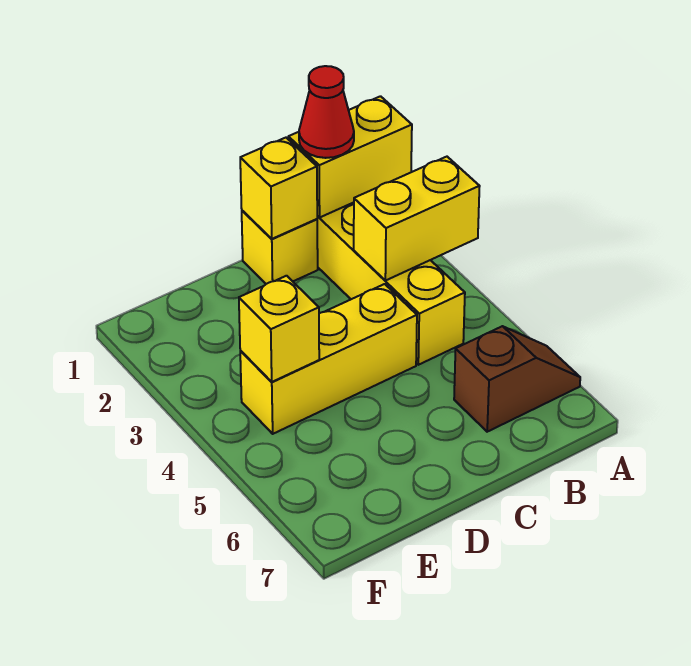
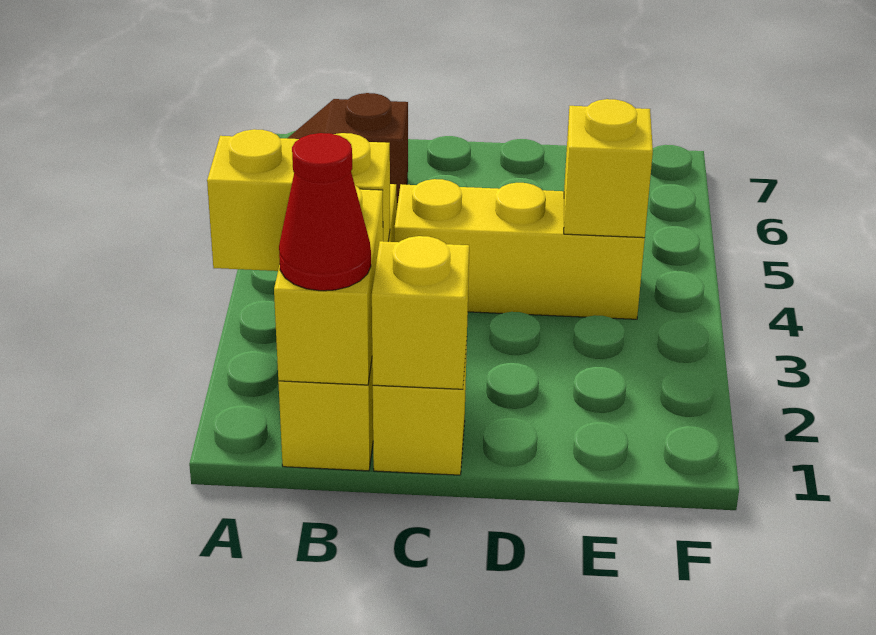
yellow brick A1:B1 level 2 -> yellow brick B1:B2 level 2

